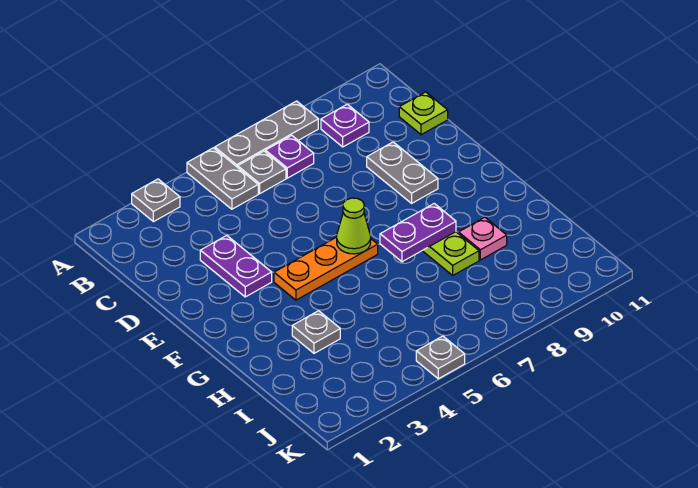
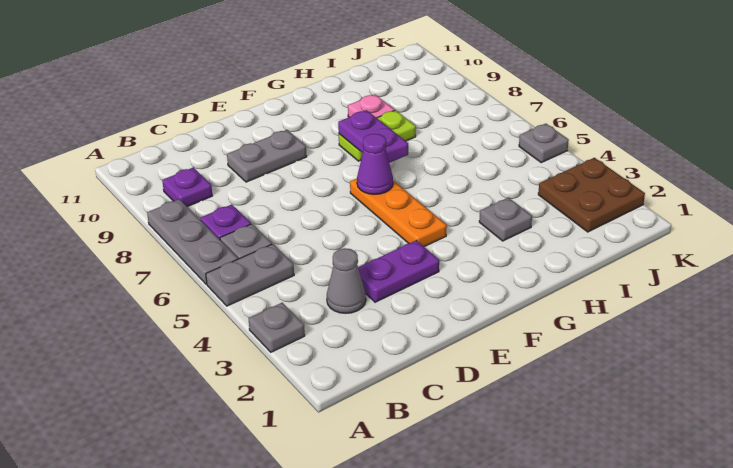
none -> grey cone C3 level 1
lime plate C11 level 1 -> none
lime cone F6 level 2 -> purple cone F6 level 2
none -> brown plate J2:K3 level 1

